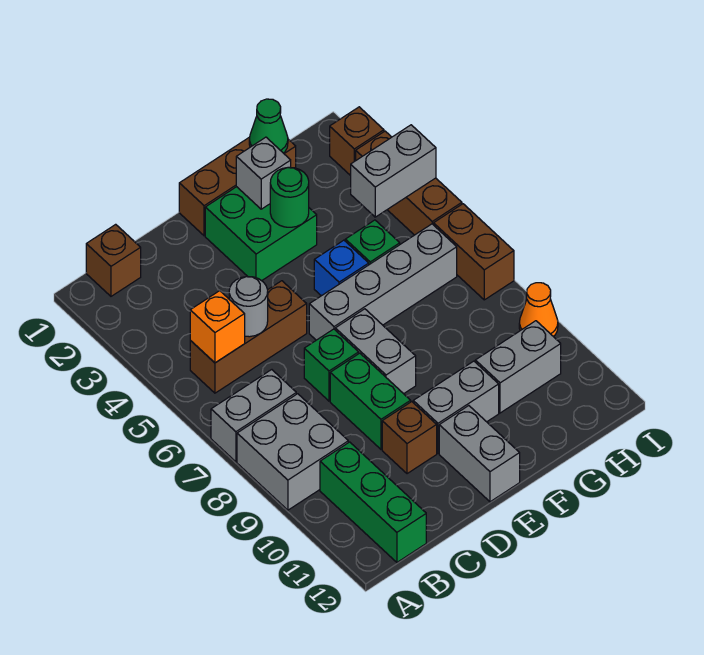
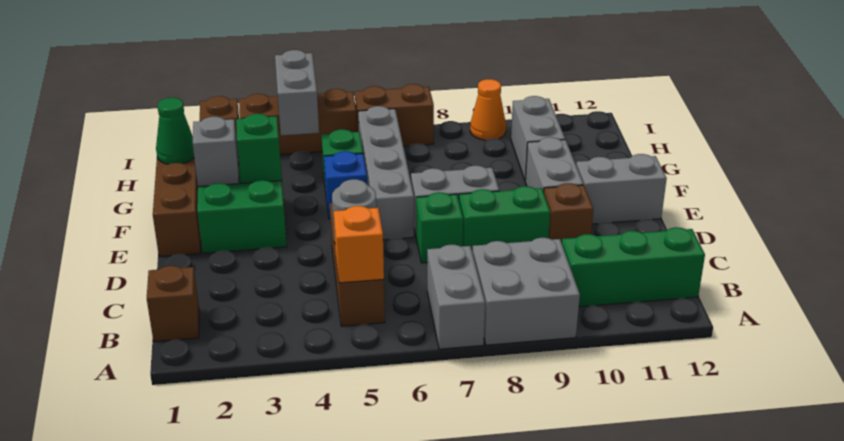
green round brick F3 level 2 -> green brick F3 level 2

